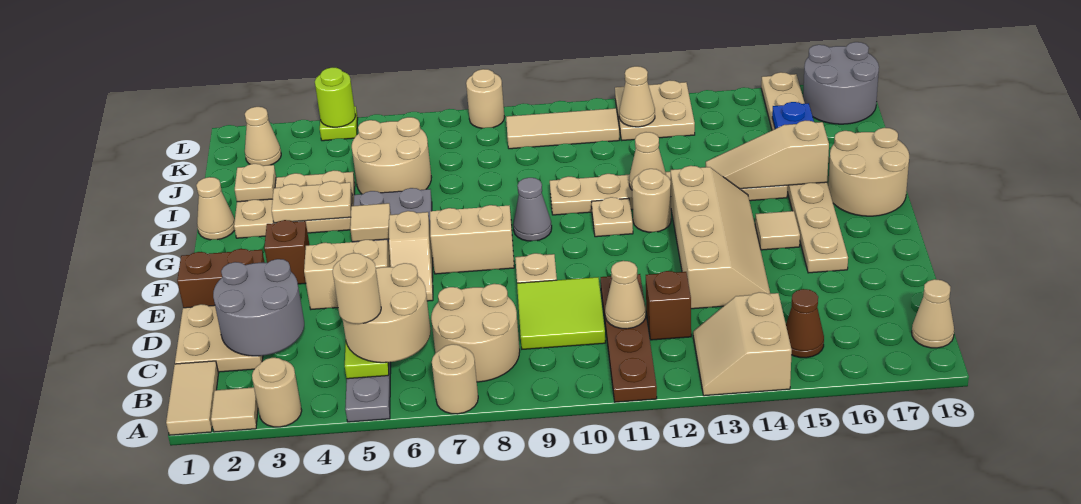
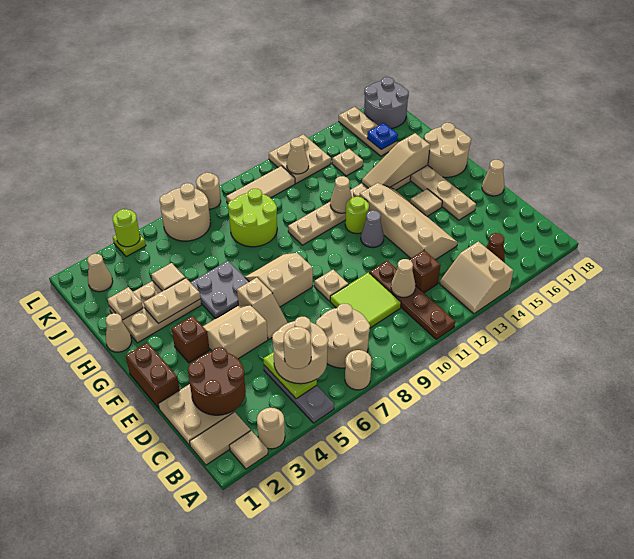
tan tile A1:B1 level 1 -> tan tile B1:B2 level 1
tan cone B18 level 1 -> tan cone E18 level 1
grey round brick C2:D3 level 2 -> brown round brick C2:D3 level 2
brown brick E1:E2 level 1 -> brown brick E1:F1 level 1
tan tile G5 level 2 -> tan tile I4 level 2
grey cone G9 level 1 -> grey cone F12 level 1
tan plate G11 level 1 -> tan plate J14 level 1
tan round brick G12 level 1 -> lime round brick G12 level 1
tan round brick I5:J6 level 1 -> tan round brick K6:L7 level 1
none -> lime round brick I8:J9 level 1

